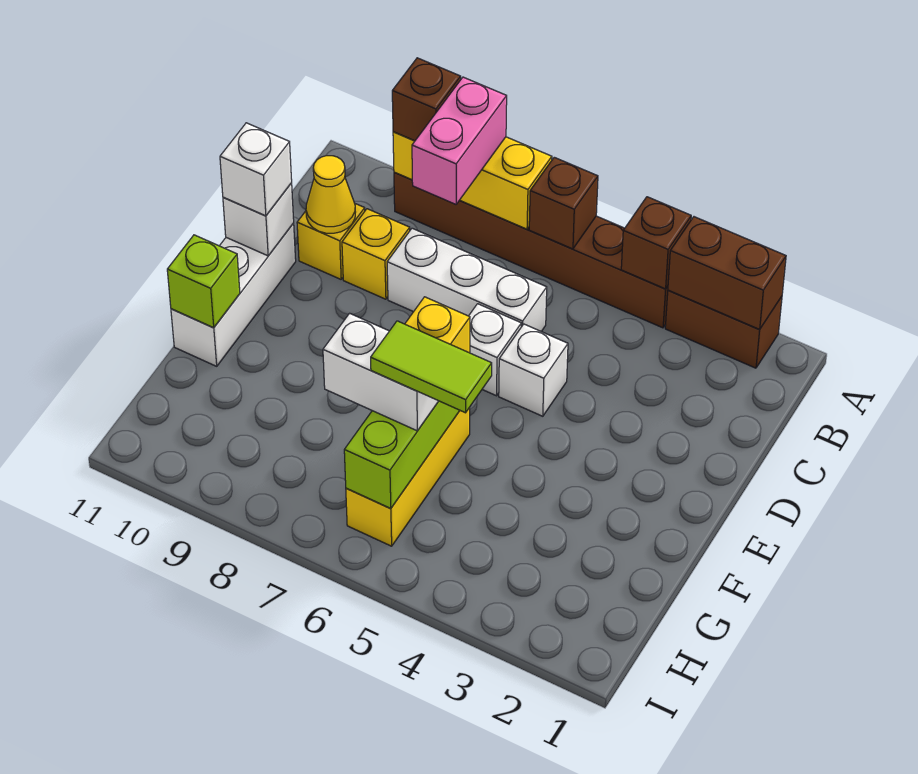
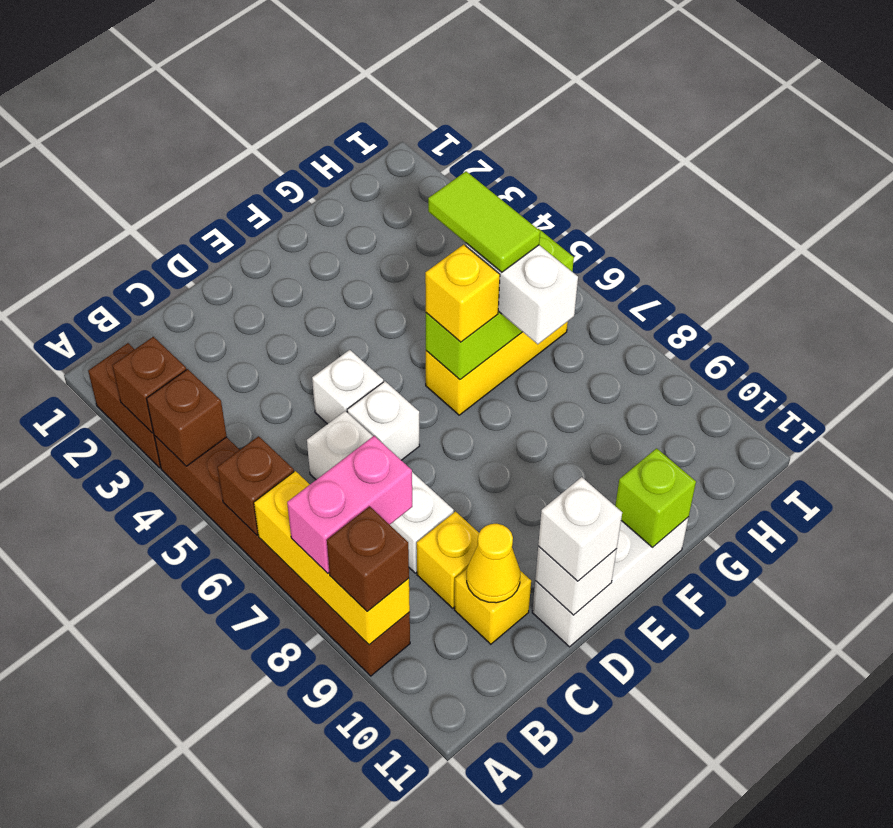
brown brick A2:A3 level 2 -> brown brick A3 level 2

